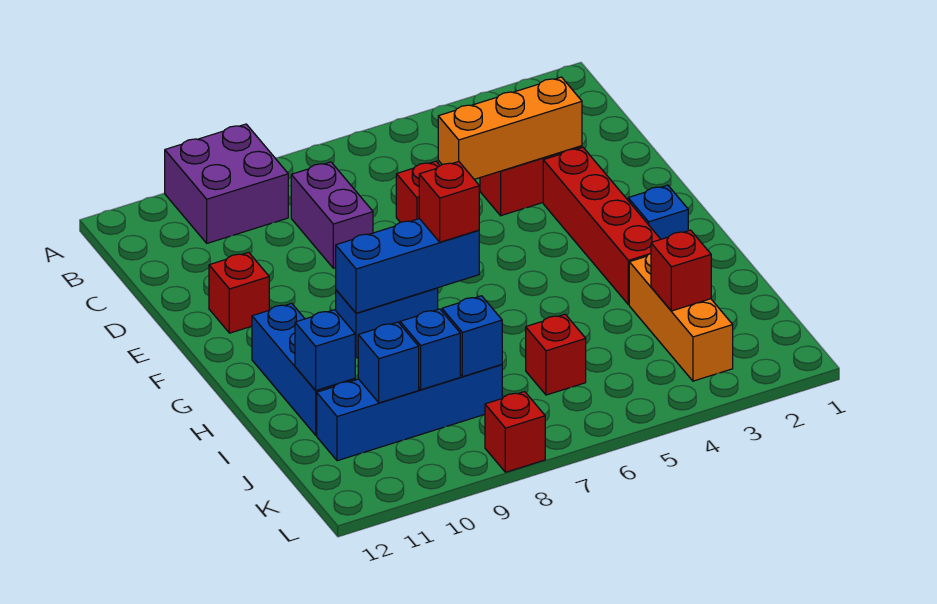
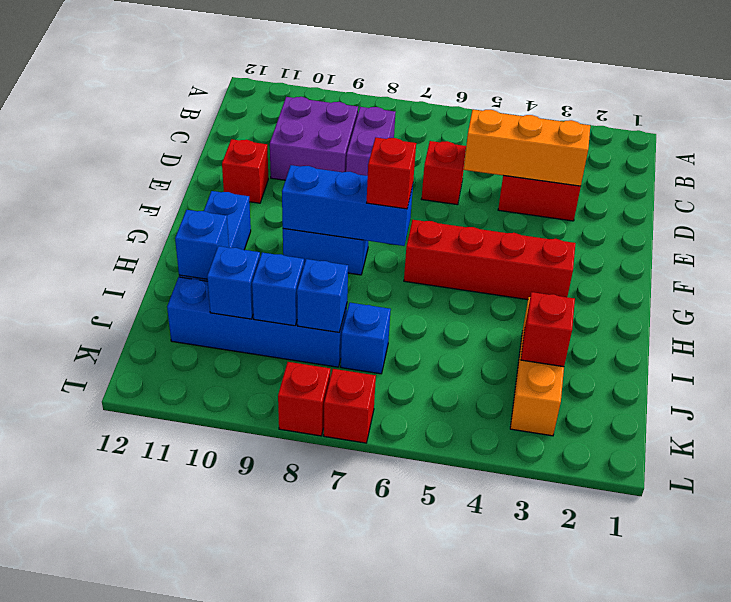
purple brick A9:B10 level 1 -> purple brick C9:D10 level 1
red brick E3:H3 level 1 -> red brick G3:G6 level 1
blue brick G2 level 1 -> blue brick J7 level 1
red brick J6 level 1 -> red brick L7 level 1

